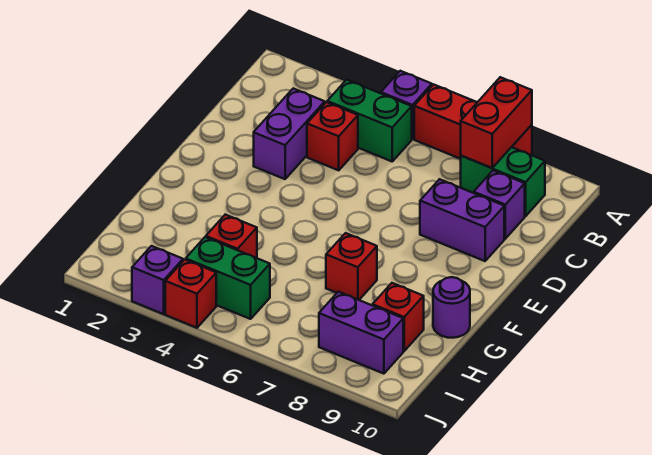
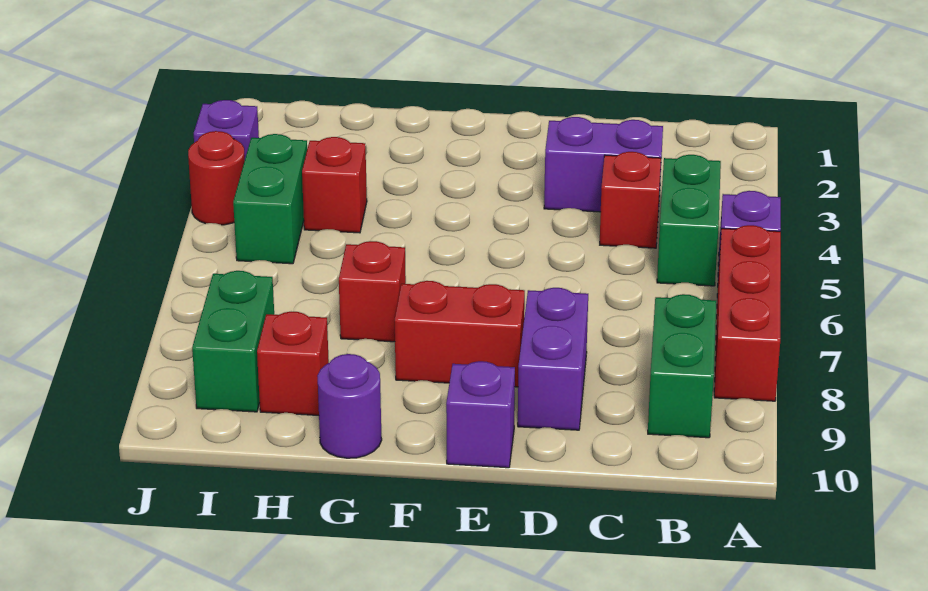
red brick A8:B8 level 2 -> red brick E8:F8 level 1
purple brick C9 level 1 -> purple brick E10 level 1
purple brick I8:I9 level 1 -> green brick I8:I9 level 1
red brick J4 level 1 -> red round brick J4 level 1

